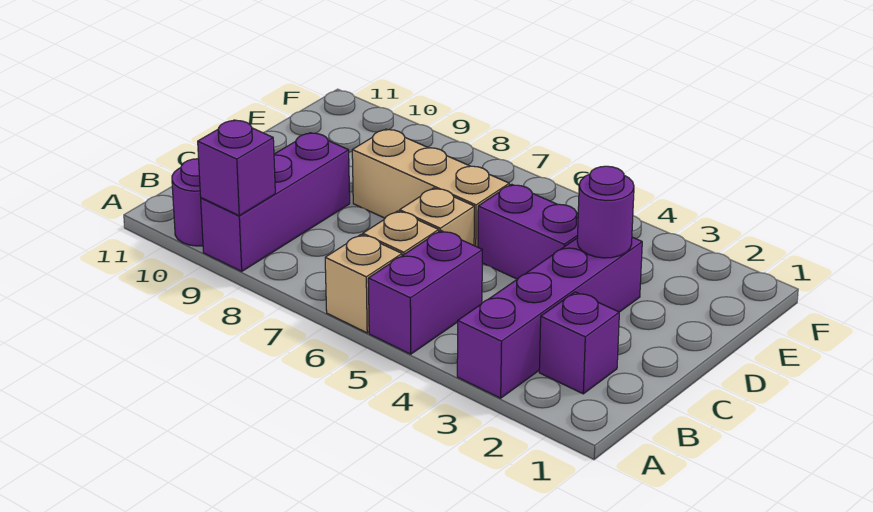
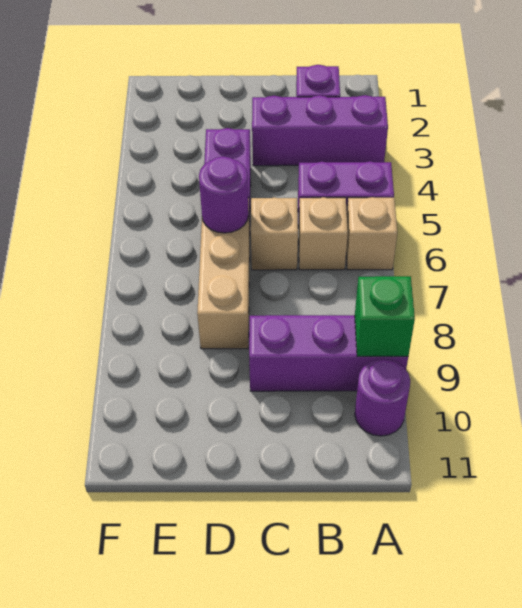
purple brick A3:D3 level 1 -> purple brick A3:C3 level 1
purple brick A9 level 2 -> green brick A9 level 2
purple round brick D3 level 2 -> purple round brick D6 level 2

